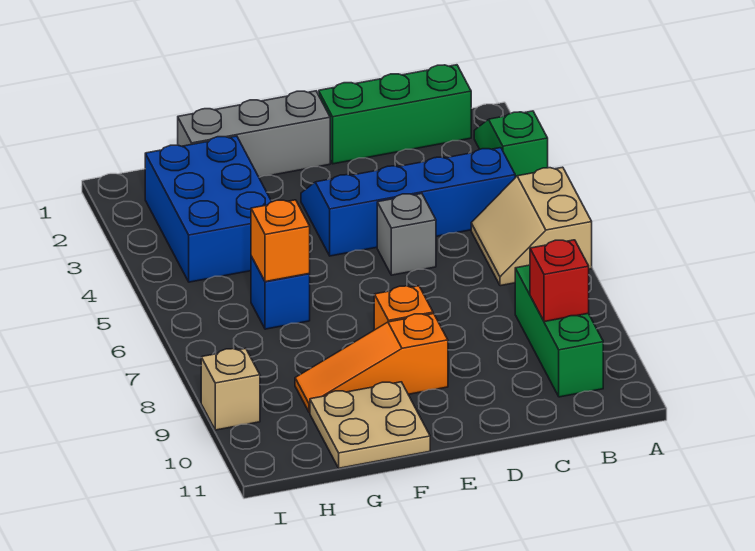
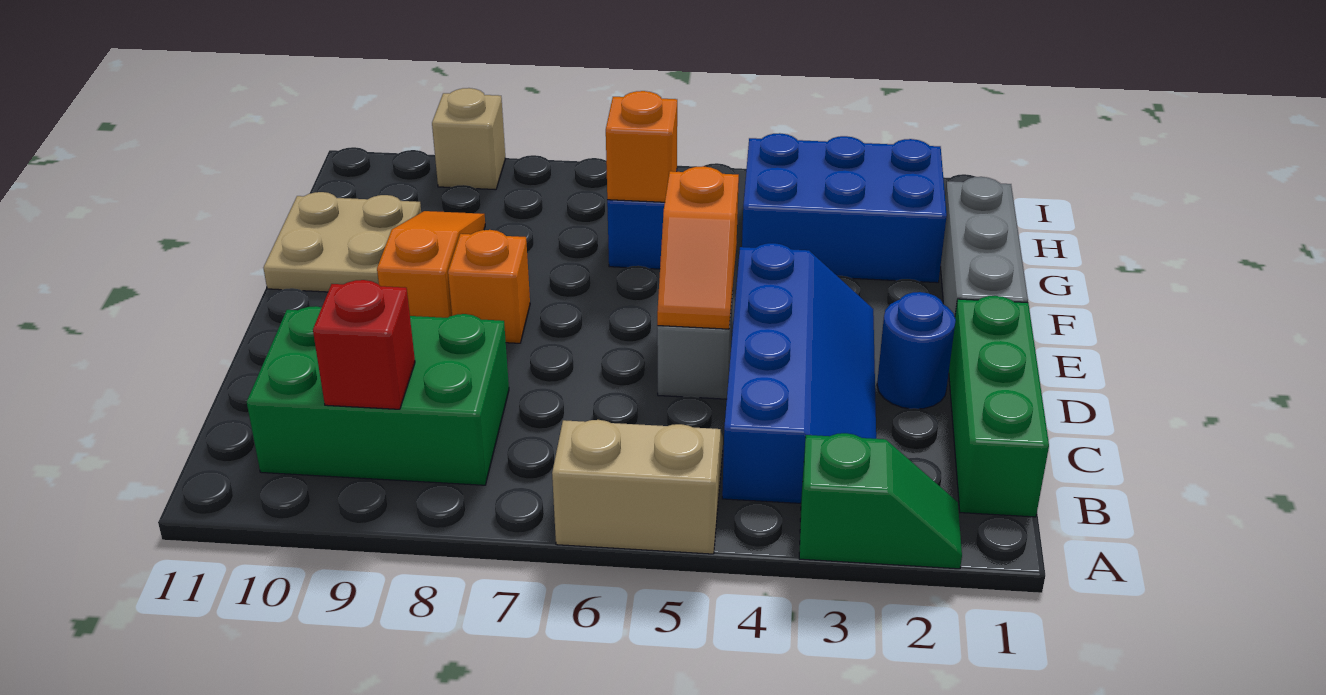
green brick B8:B10 level 1 -> green brick B8:C10 level 1
none -> blue round brick D2 level 1
none -> orange slope D5:E5 level 2 top E

